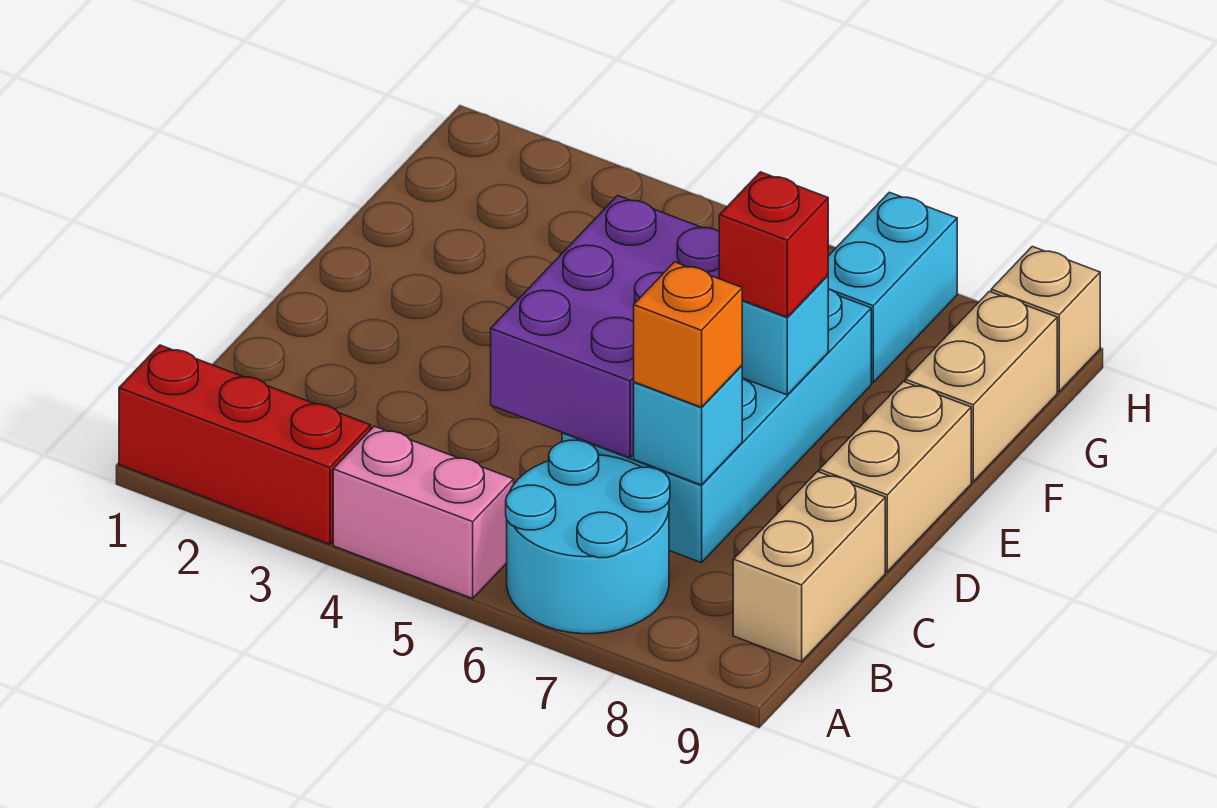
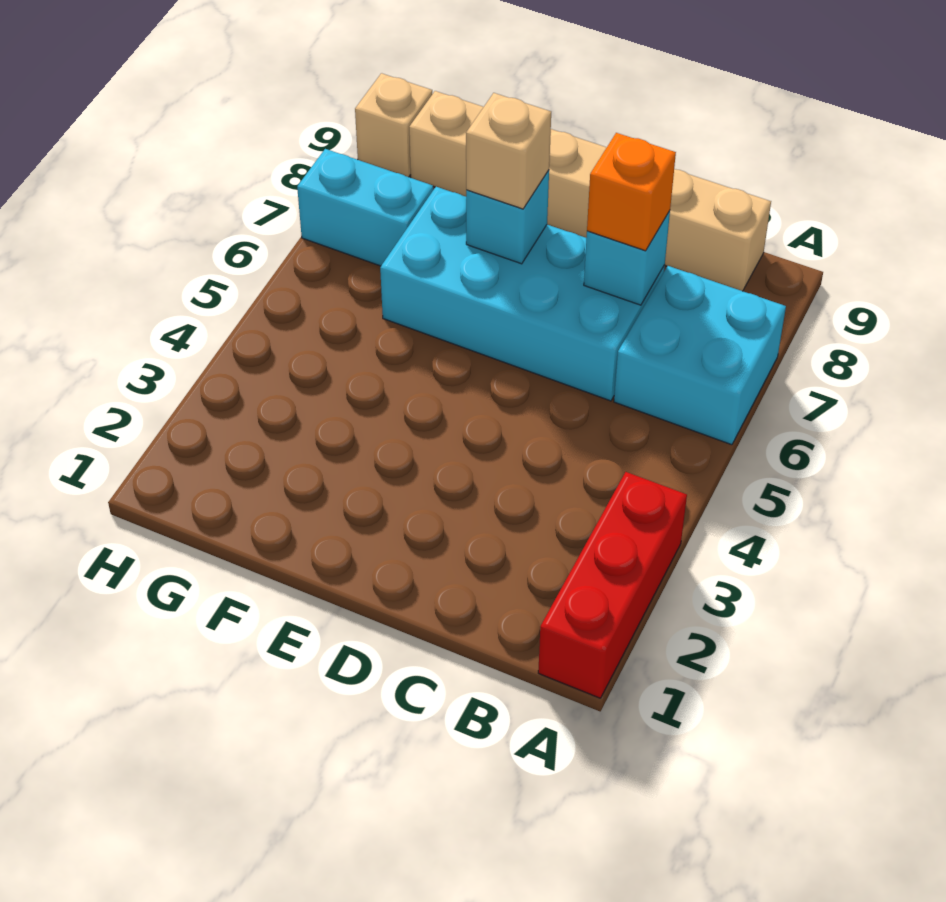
pink brick A4:A5 level 1 -> none
cyan round brick A6:B7 level 1 -> cyan brick A6:B7 level 1
purple brick C5:E6 level 2 -> none
red brick E7 level 3 -> tan brick E7 level 3

